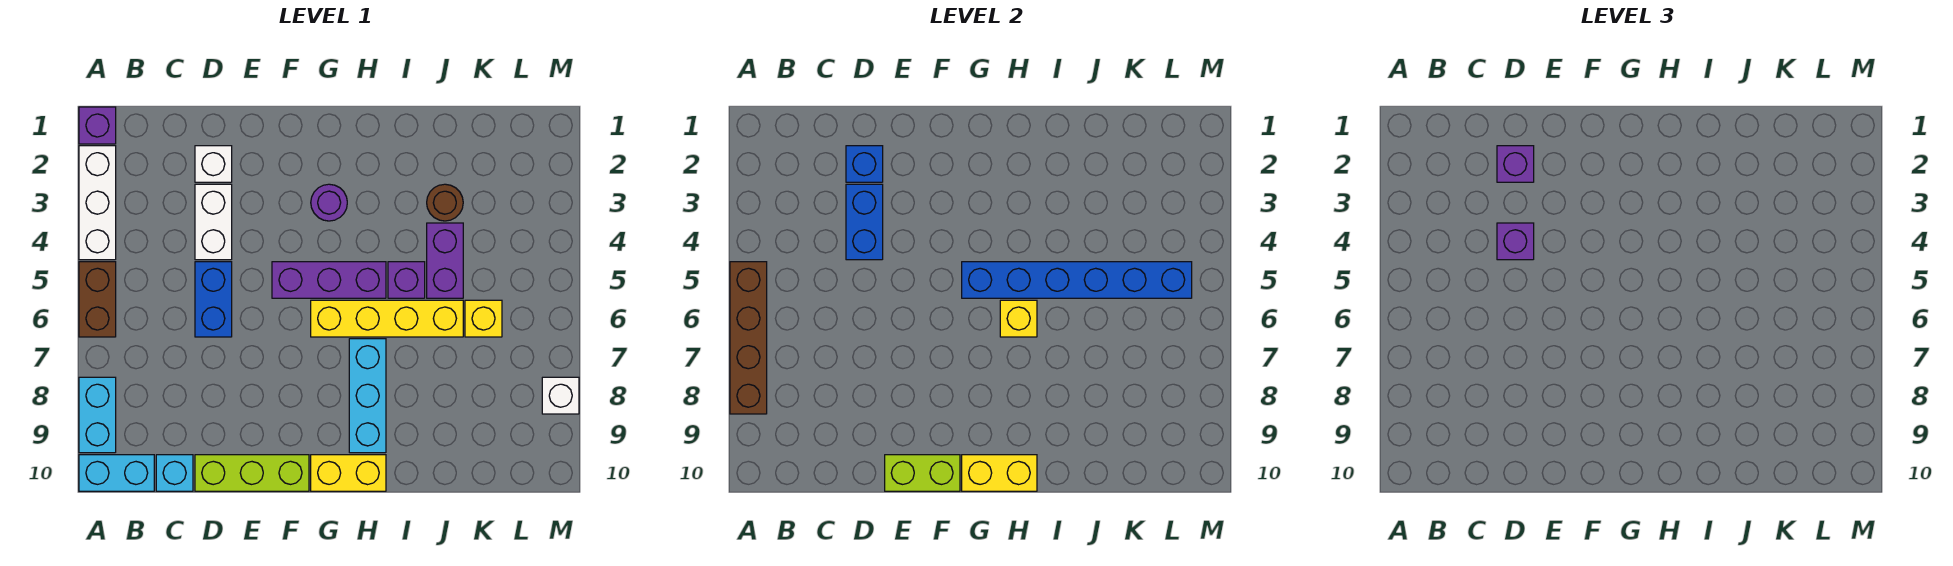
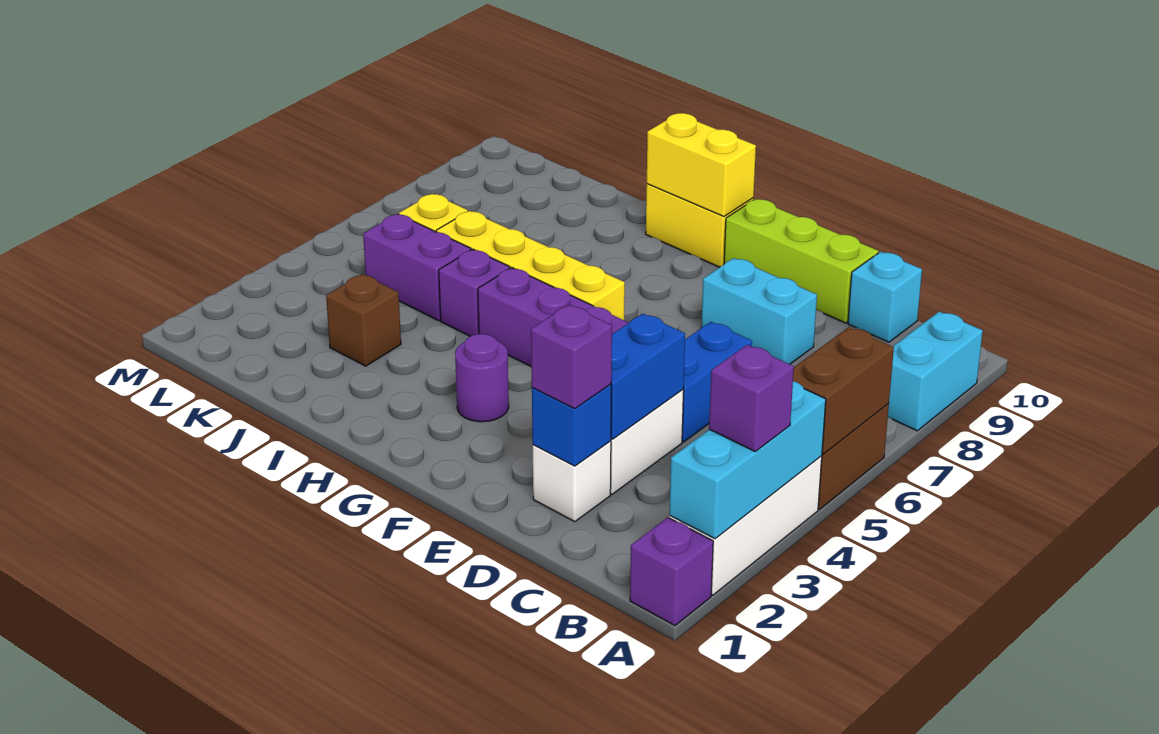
brown brick A5:A8 level 2 -> brown brick A5:A6 level 2
cyan brick A10:B10 level 1 -> cyan brick D8:E8 level 1
purple brick D4 level 3 -> purple brick A3 level 3
lime brick E10:F10 level 2 -> none
blue brick G5:L5 level 2 -> none
yellow brick H6 level 2 -> none
cyan brick H7:H9 level 1 -> cyan brick A2:A4 level 2
brown round brick J3 level 1 -> brown brick J3 level 1
purple brick J4:J5 level 1 -> purple brick J5:K5 level 1
white brick M8 level 1 -> none

